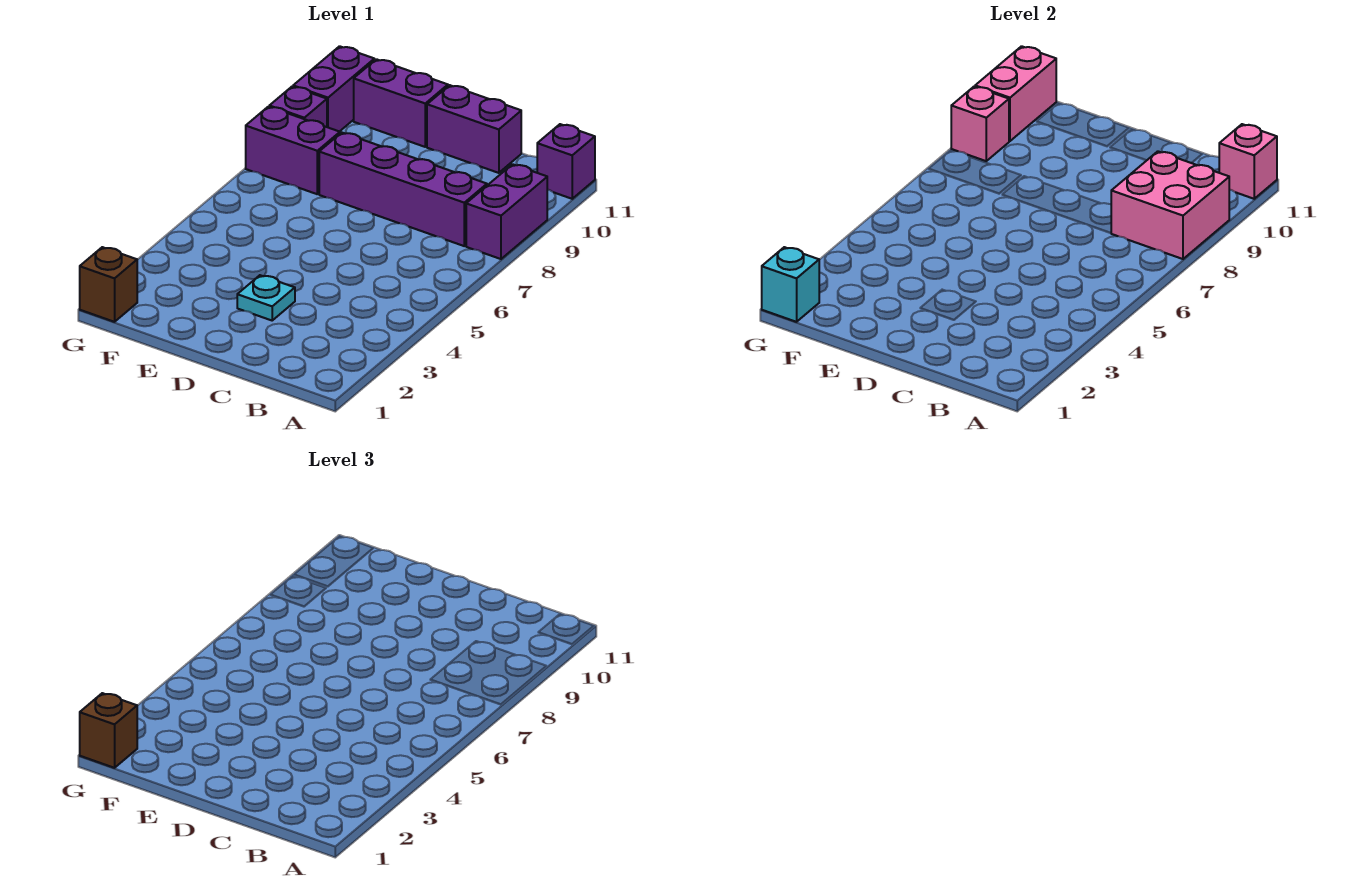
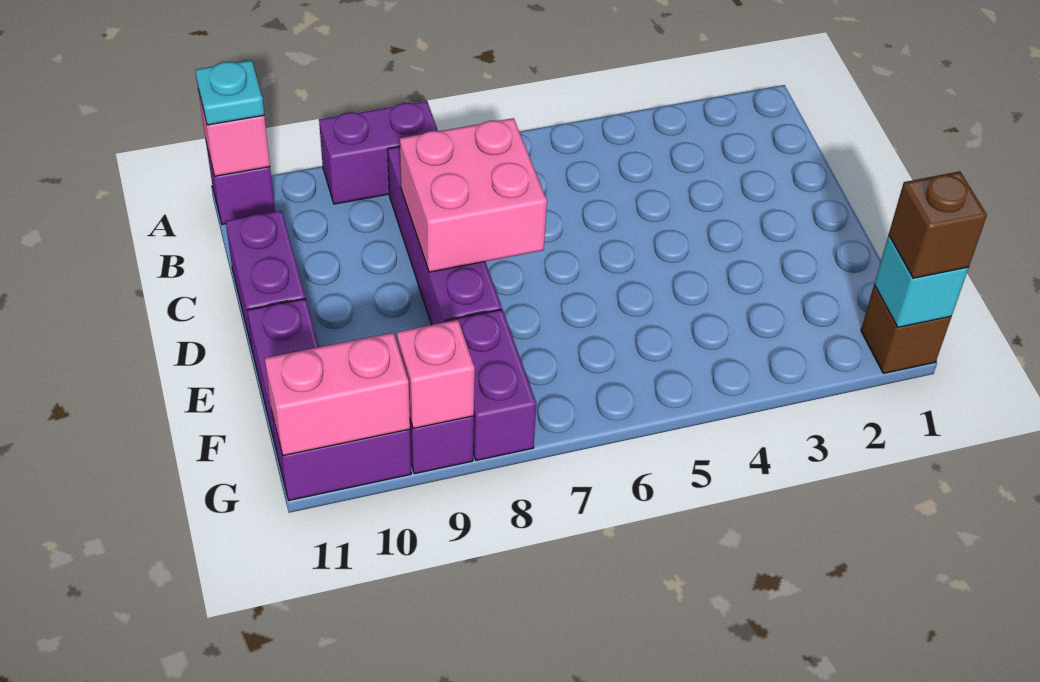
pink brick A8:B9 level 2 -> pink brick C7:D8 level 2
cyan plate D3 level 1 -> cyan plate A11 level 3

